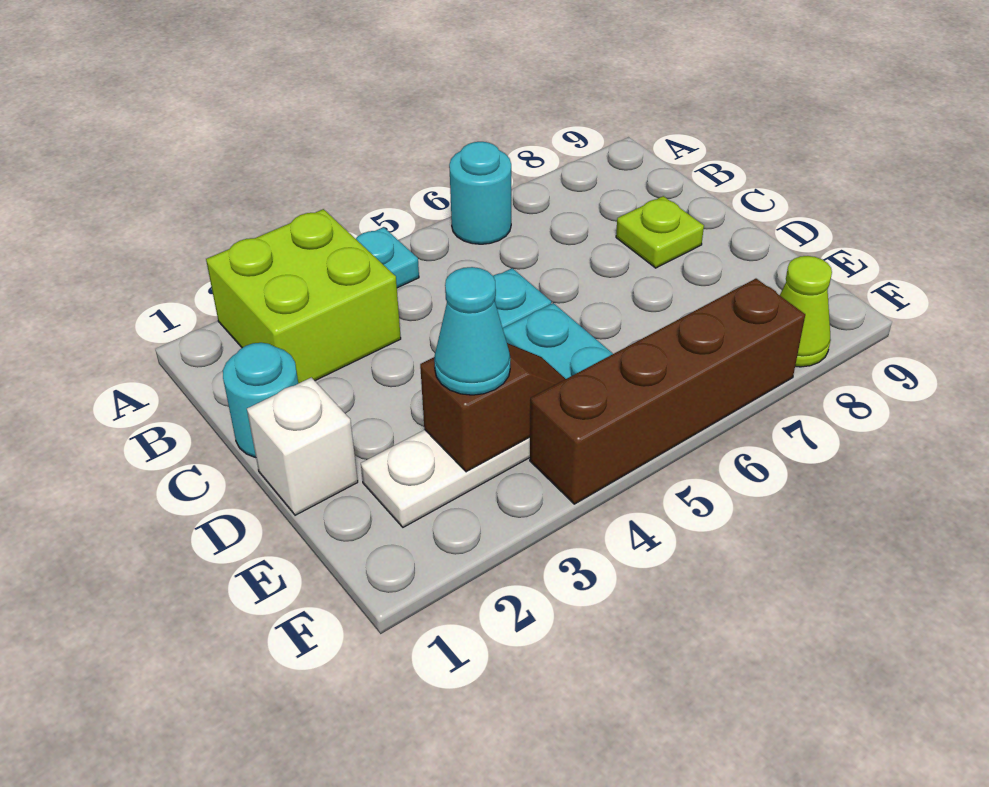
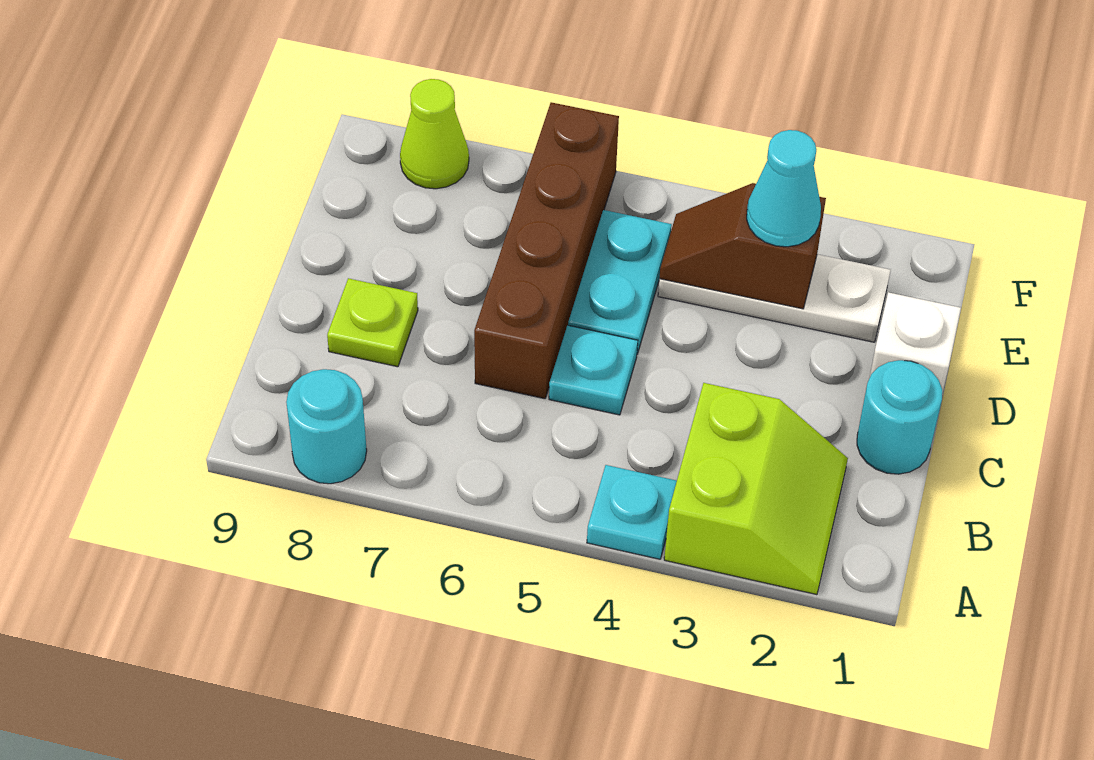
lime brick A2:B3 level 1 -> lime slope A2:B3 level 1 top 3
cyan round brick A6 level 1 -> cyan round brick A8 level 1
brown brick F4:F7 level 1 -> brown brick C6:F6 level 1

